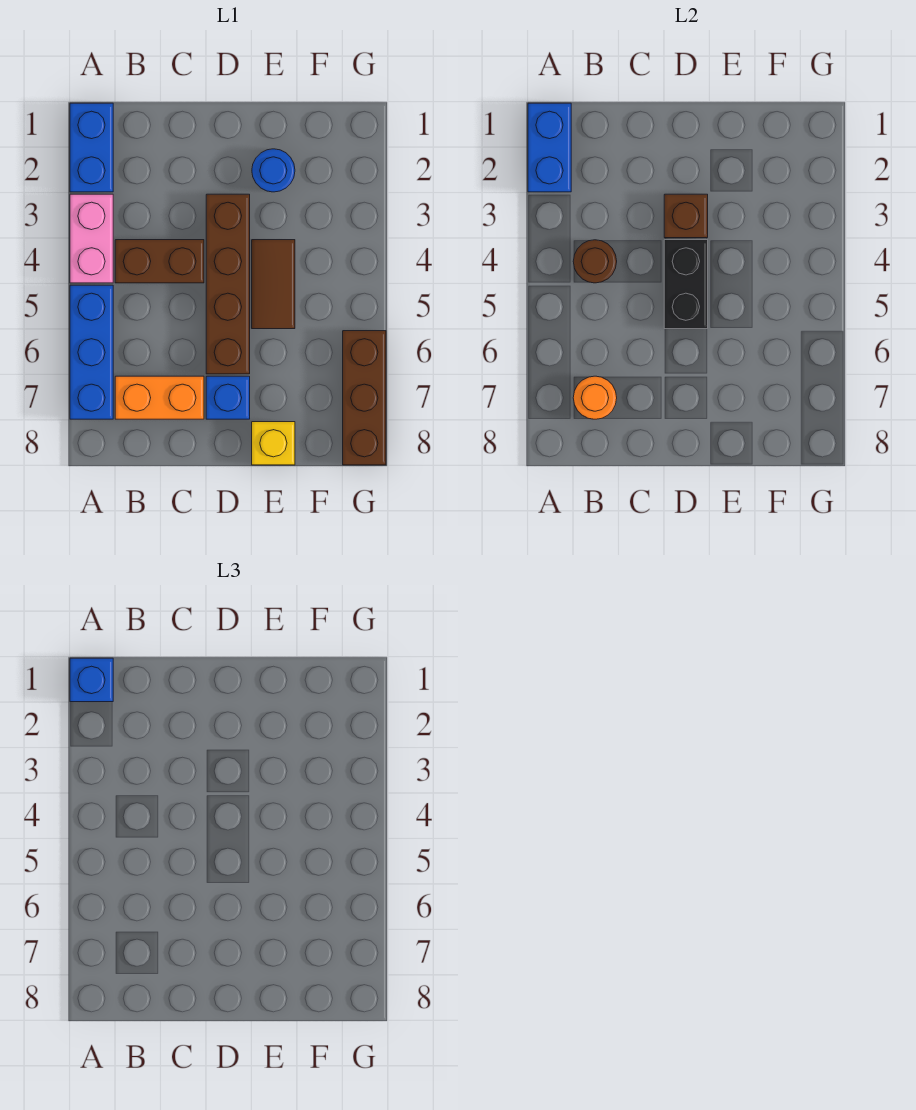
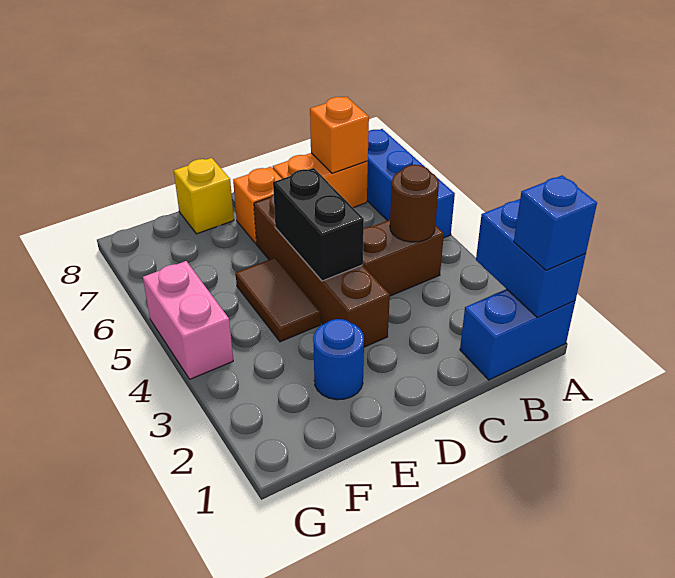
blue brick A1:A2 level 1 -> blue brick A1:B1 level 1
pink brick A3:A4 level 1 -> pink brick G4:G5 level 1
orange round brick B7 level 2 -> orange brick B7 level 2
brown brick D3 level 2 -> none
blue brick D7 level 1 -> orange brick D7 level 1
brown brick G6:G8 level 1 -> none

